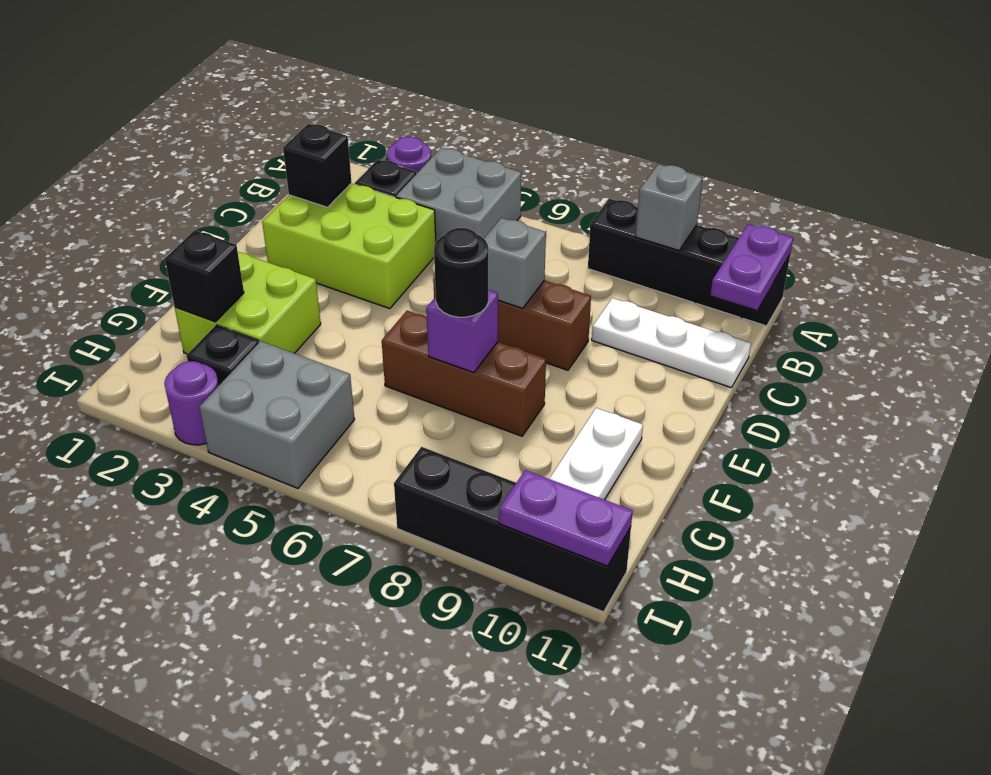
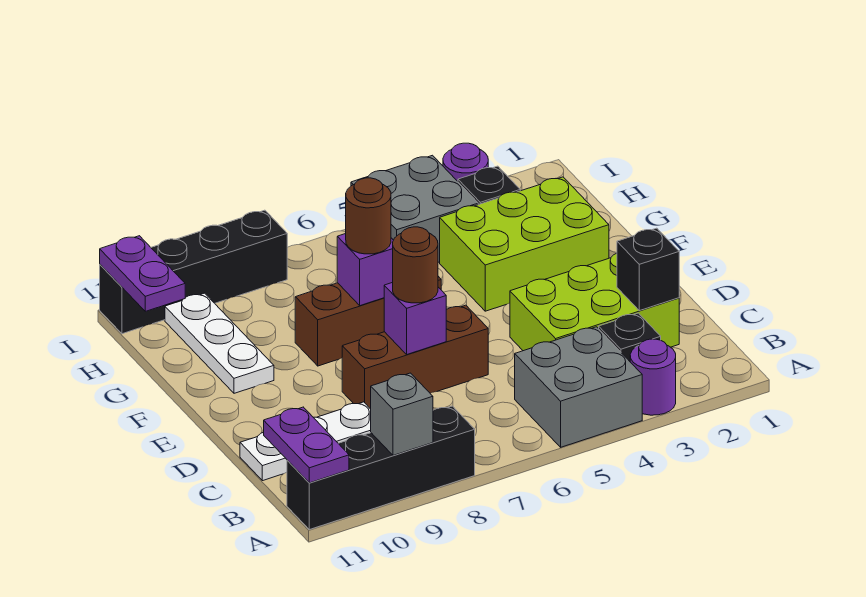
grey brick D7 level 2 -> purple brick D7 level 2
none -> brown round brick D7 level 3
lime brick F2:G3 level 1 -> lime brick F2:G4 level 1
black round brick F7 level 3 -> brown round brick F7 level 3
black brick G2 level 2 -> none
purple plate I10:I11 level 2 -> purple plate H11:I11 level 2

